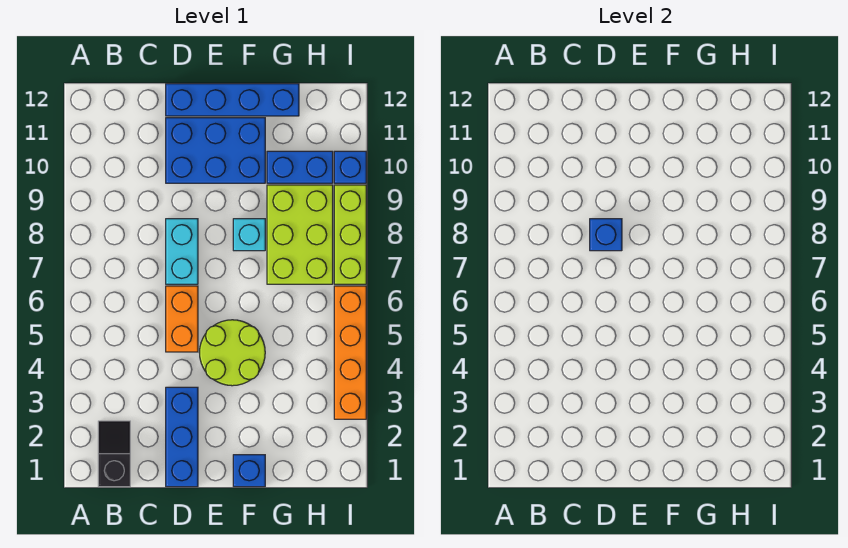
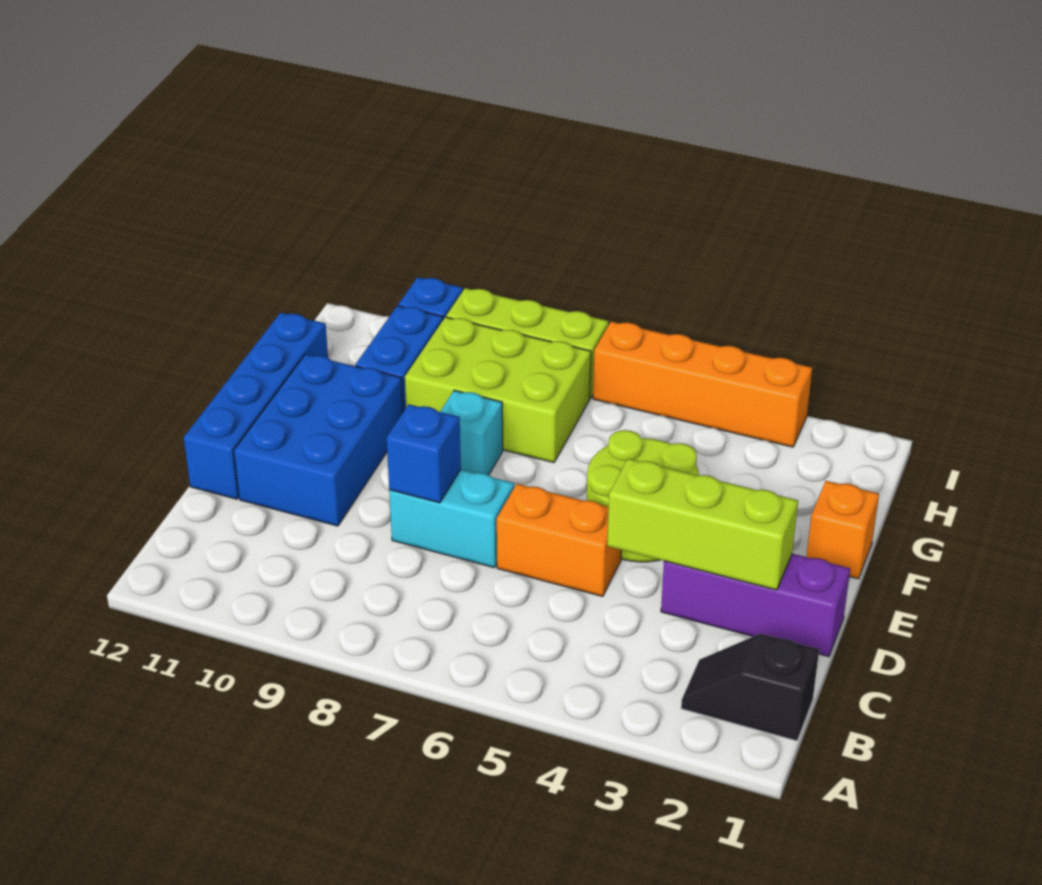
blue brick D1:D3 level 1 -> purple brick D1:D3 level 1
none -> lime brick D2:D4 level 2
blue brick F1 level 1 -> orange brick F1 level 1

